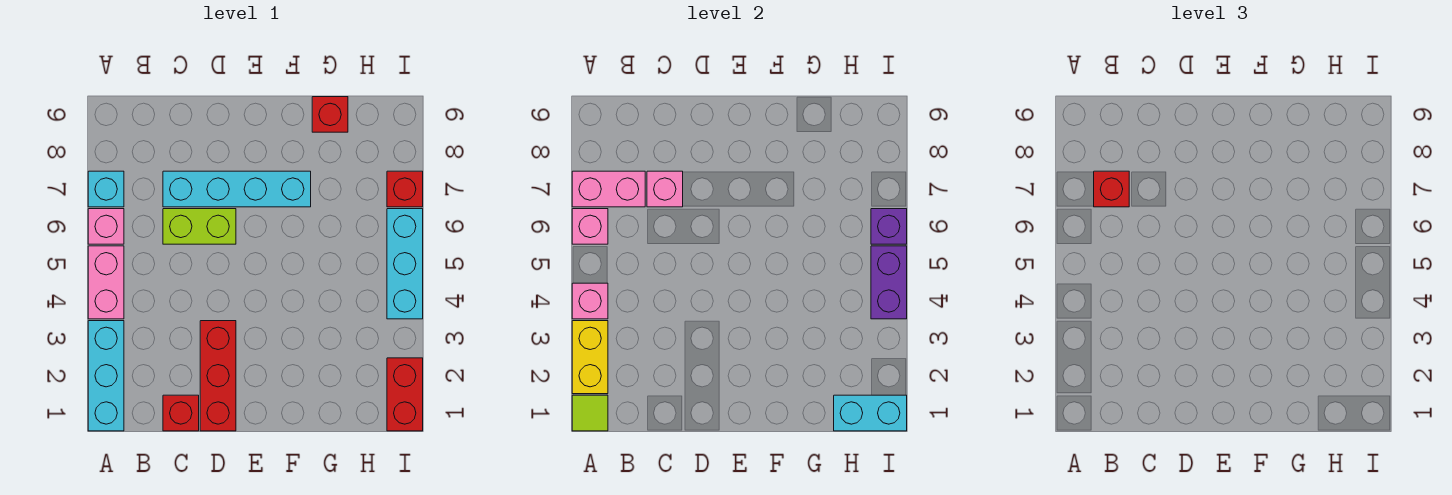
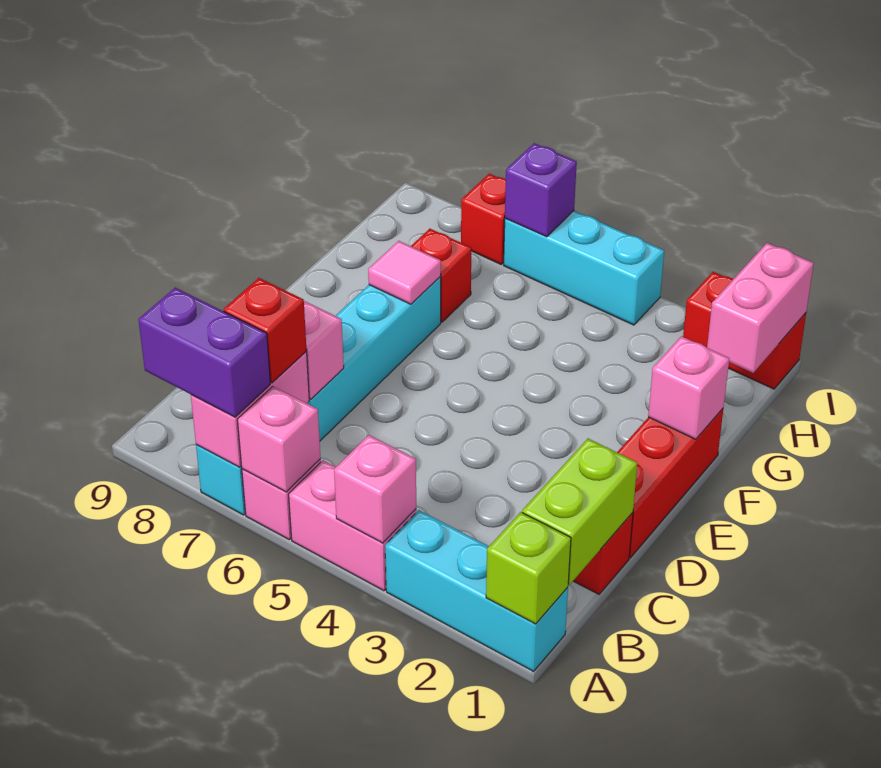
lime tile A1 level 2 -> lime brick A1 level 2
yellow brick A2:A3 level 2 -> none
lime brick C6:D6 level 1 -> lime brick B1:C1 level 2
red brick D1:D3 level 1 -> red brick D1:F1 level 1
none -> pink brick F1 level 2
none -> pink tile F7 level 2
red brick G9 level 1 -> red brick G7 level 1
cyan brick H1:I1 level 2 -> pink brick H1:I1 level 2
purple brick I4:I5 level 2 -> purple brick A7:A8 level 3

